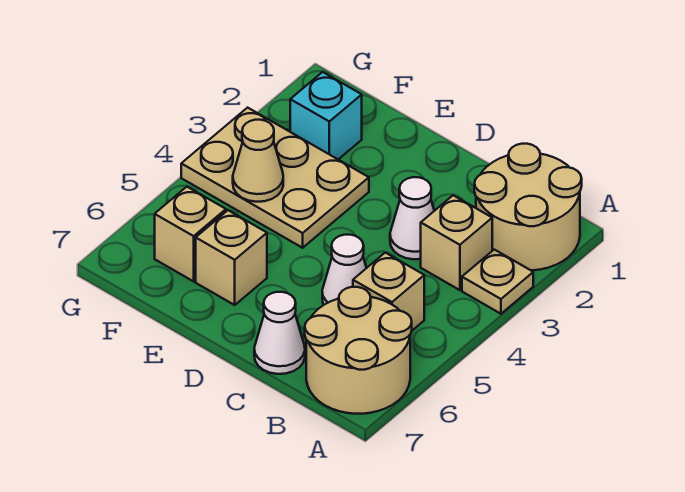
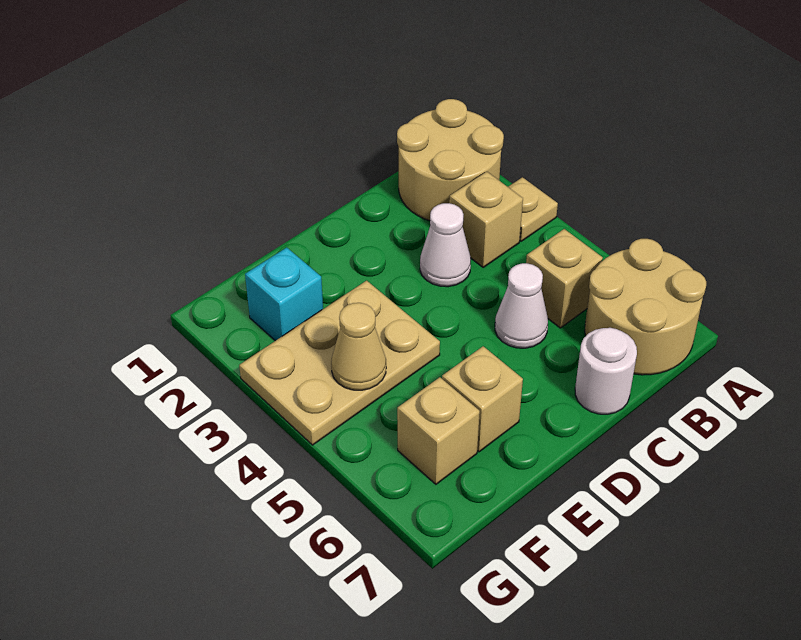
white cone C7 level 1 -> white round brick C7 level 1

